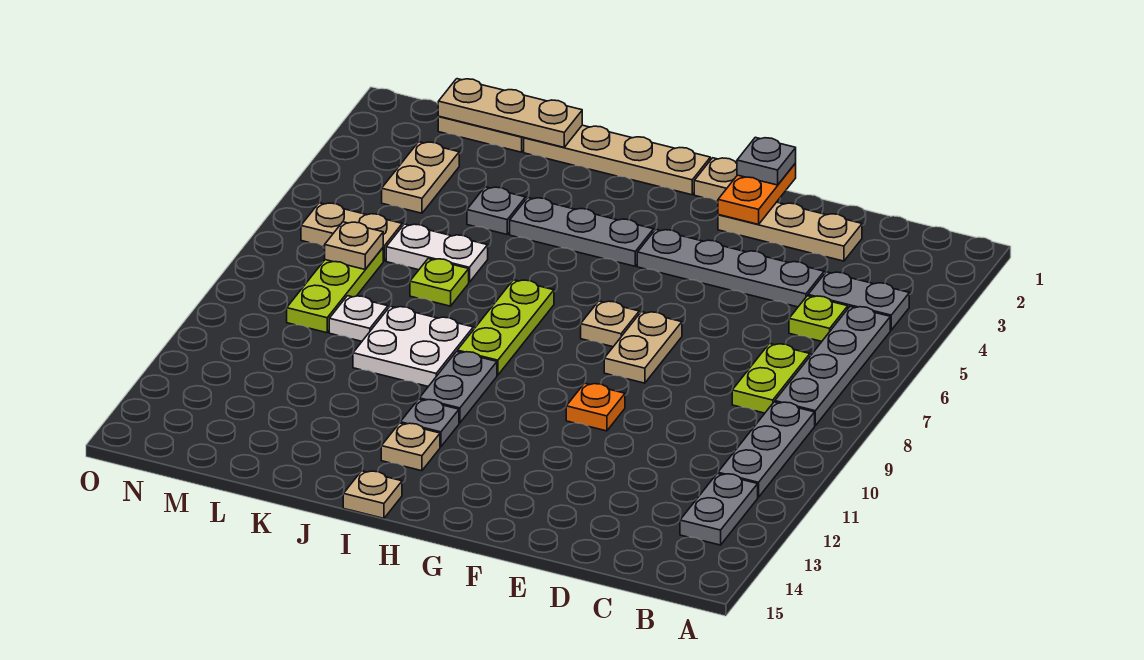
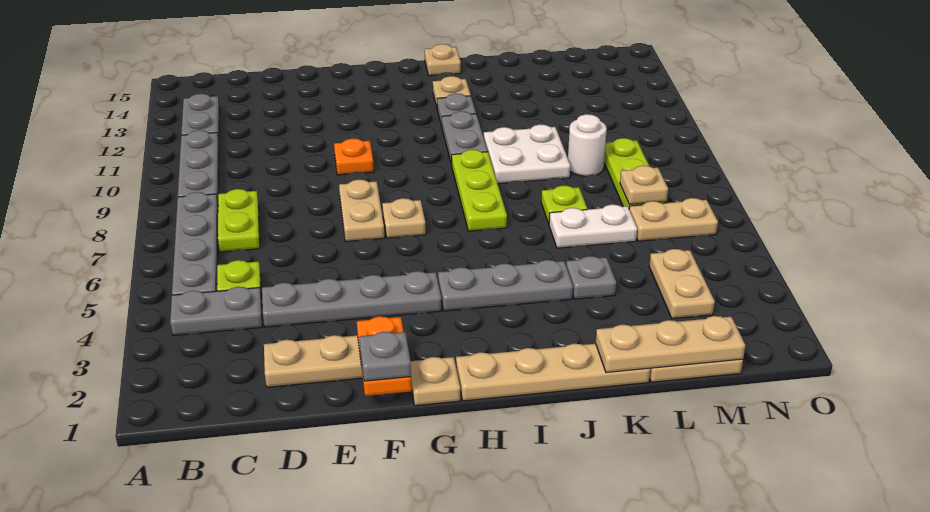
white plate L9 level 1 -> white round brick L9 level 1

